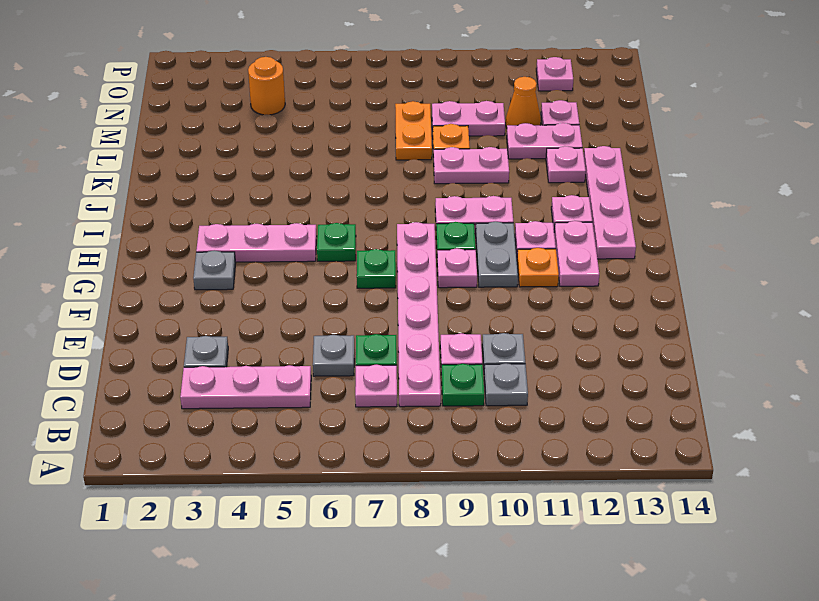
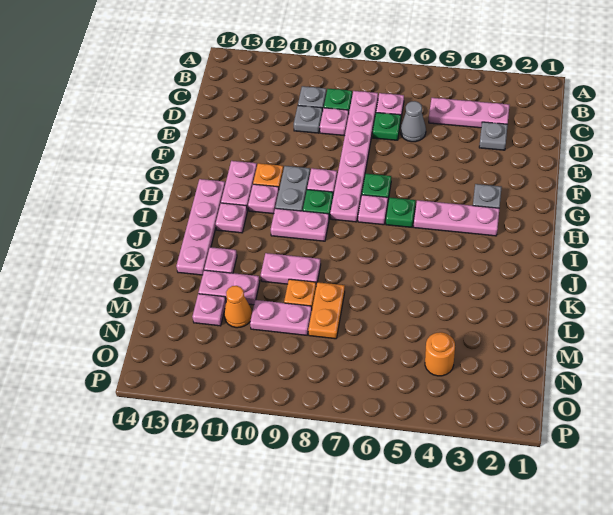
grey plate D6 level 1 -> grey cone D6 level 1
pink plate O12 level 1 -> pink plate H7 level 1

